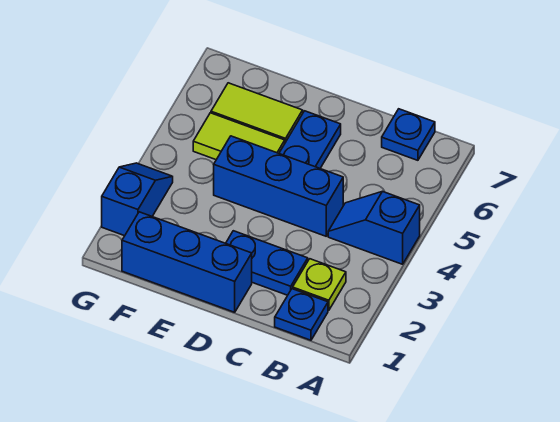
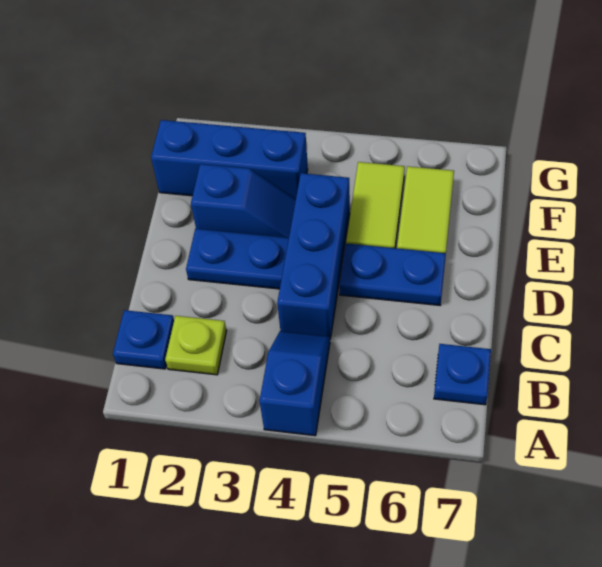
blue plate C2:D2 level 1 -> blue plate D2:D3 level 1
blue brick D1:F1 level 1 -> blue brick F1:F3 level 1
blue slope G2:G3 level 1 top 2 -> blue slope E2:E3 level 1 top 2

